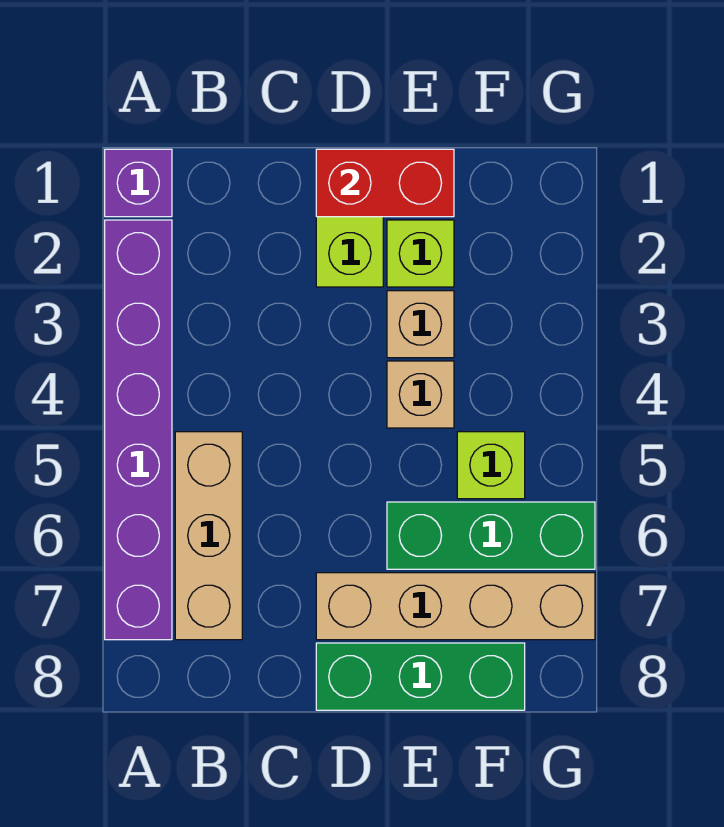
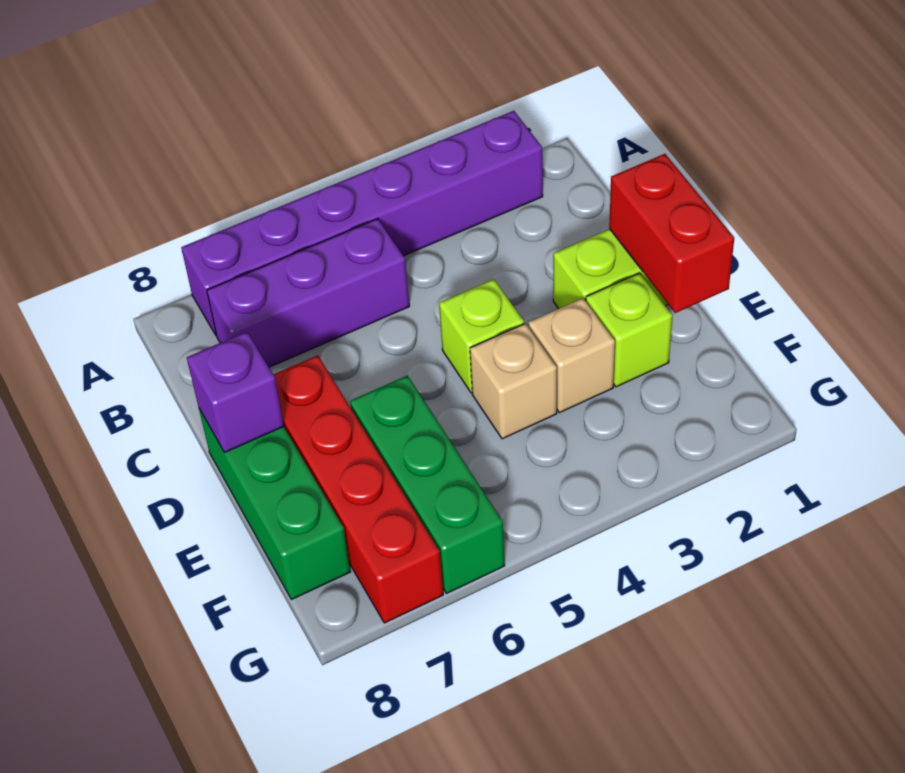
purple brick A1 level 1 -> purple brick D8 level 2
tan brick B5:B7 level 1 -> purple brick B5:B7 level 1
tan brick D7:G7 level 1 -> red brick D7:G7 level 1
lime brick F5 level 1 -> lime brick D4 level 1

